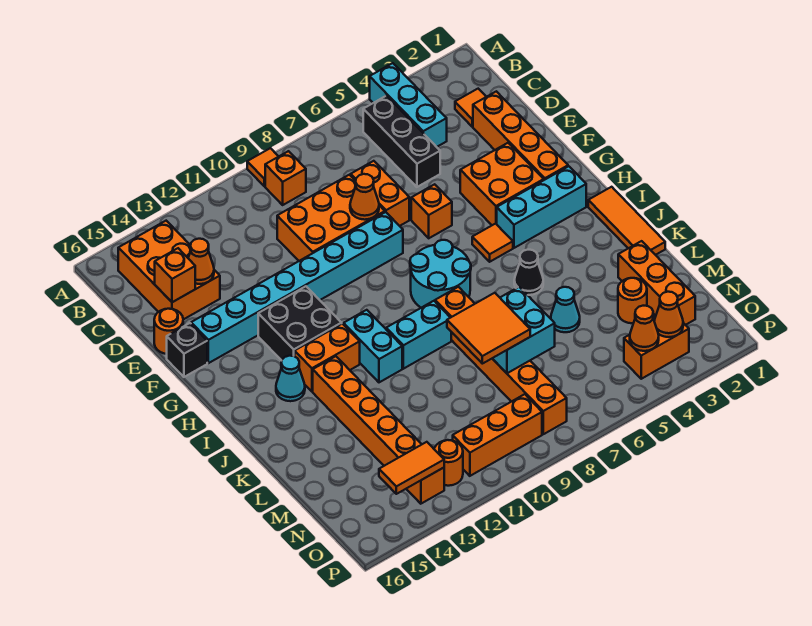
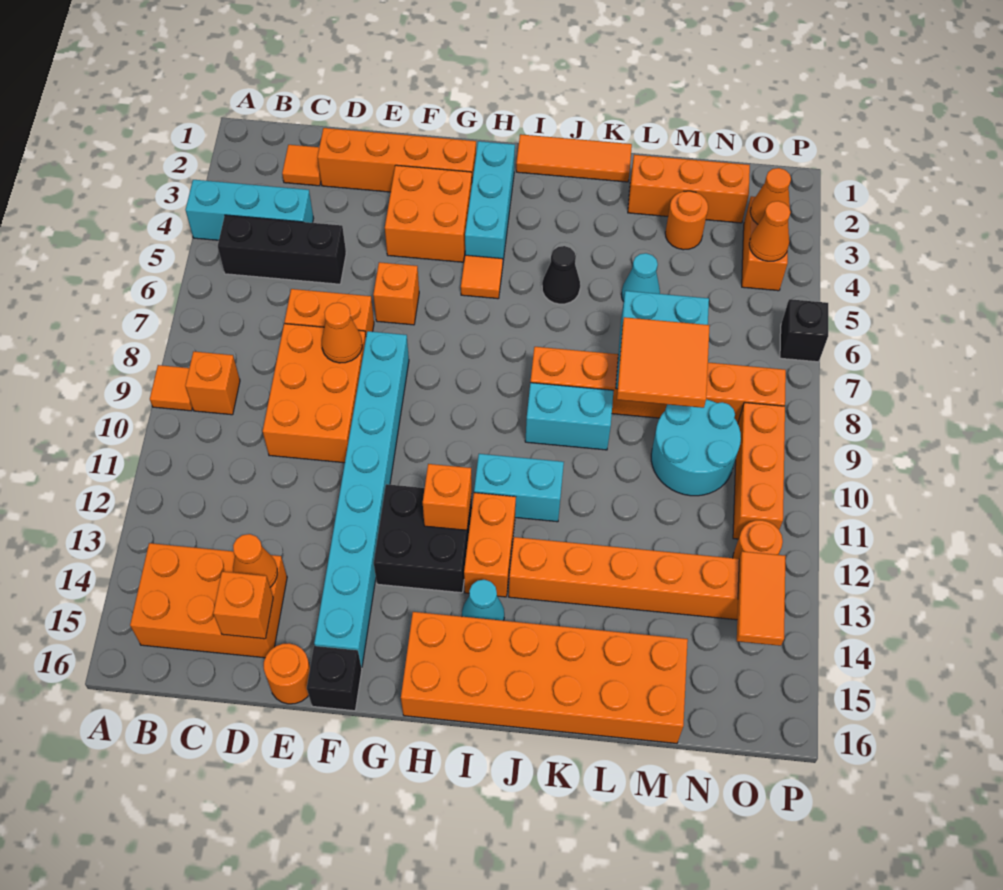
cyan round brick H7:I8 level 1 -> cyan round brick M9:N10 level 1
none -> orange brick H12 level 2
none -> orange brick H15:M16 level 1
cyan brick J9:J10 level 1 -> cyan brick J9:K9 level 1
none -> black brick P6 level 1

